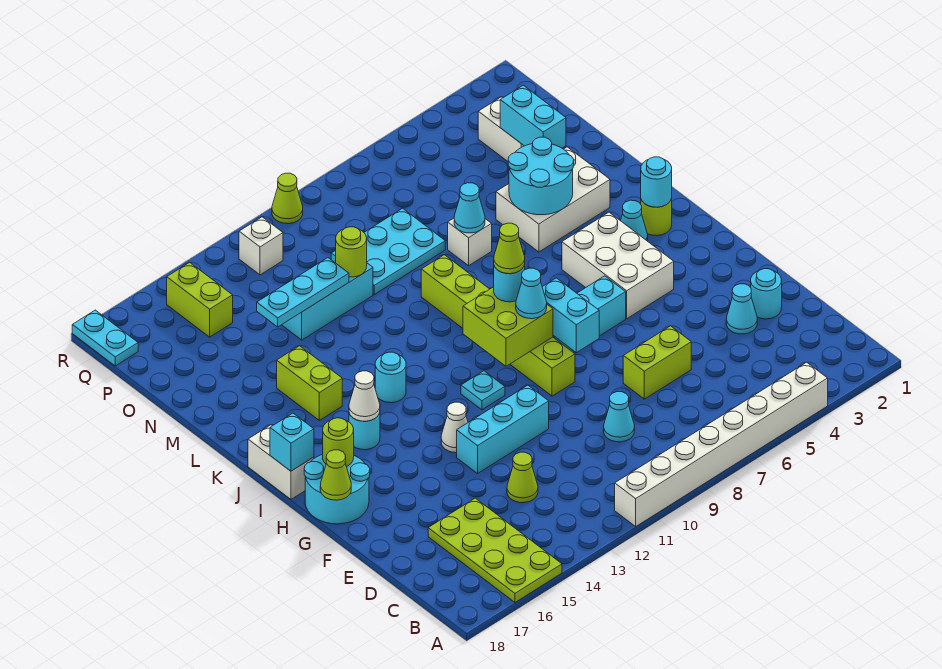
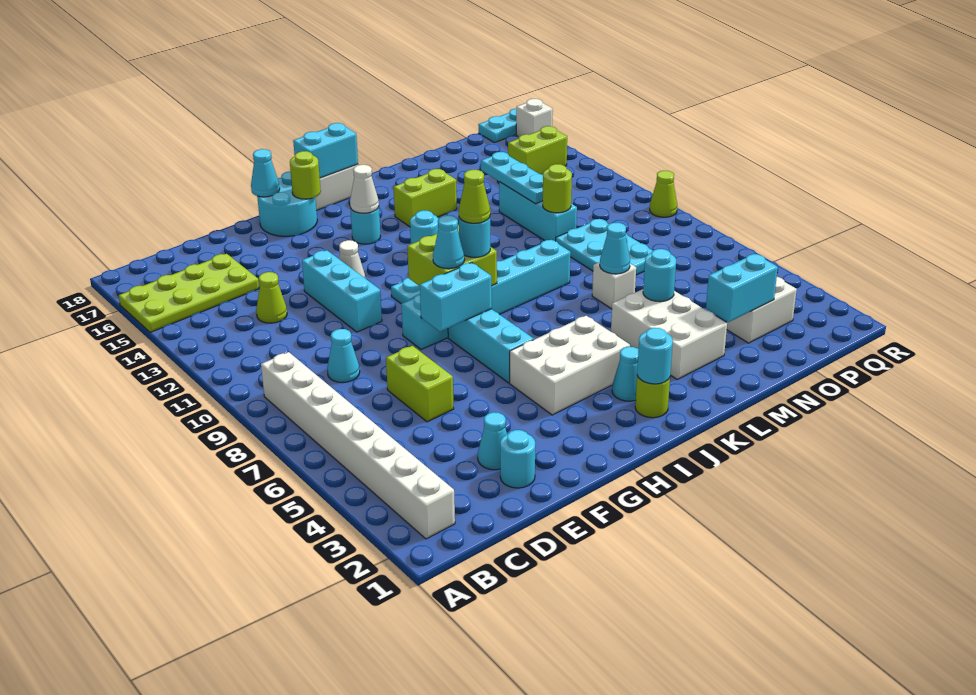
white brick A4:A11 level 1 -> white brick B2:B9 level 1
lime brick G9:L9 level 1 -> cyan brick G9:L9 level 1
lime cone G18 level 2 -> cyan cone G18 level 2
cyan brick I18 level 2 -> cyan brick I18:J18 level 2
cyan round brick L4:M5 level 2 -> cyan round brick M5 level 2
white brick Q12 level 1 -> white brick R17 level 1

